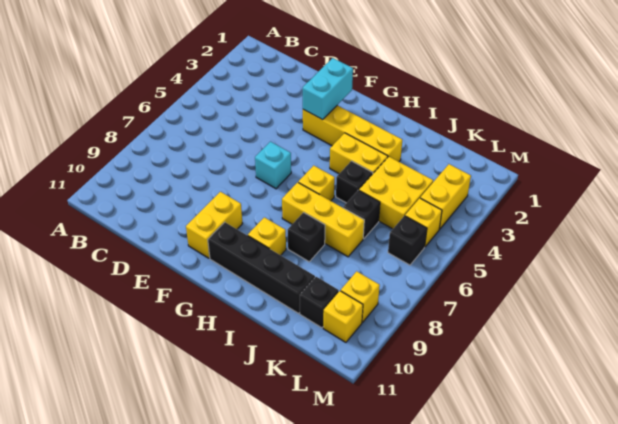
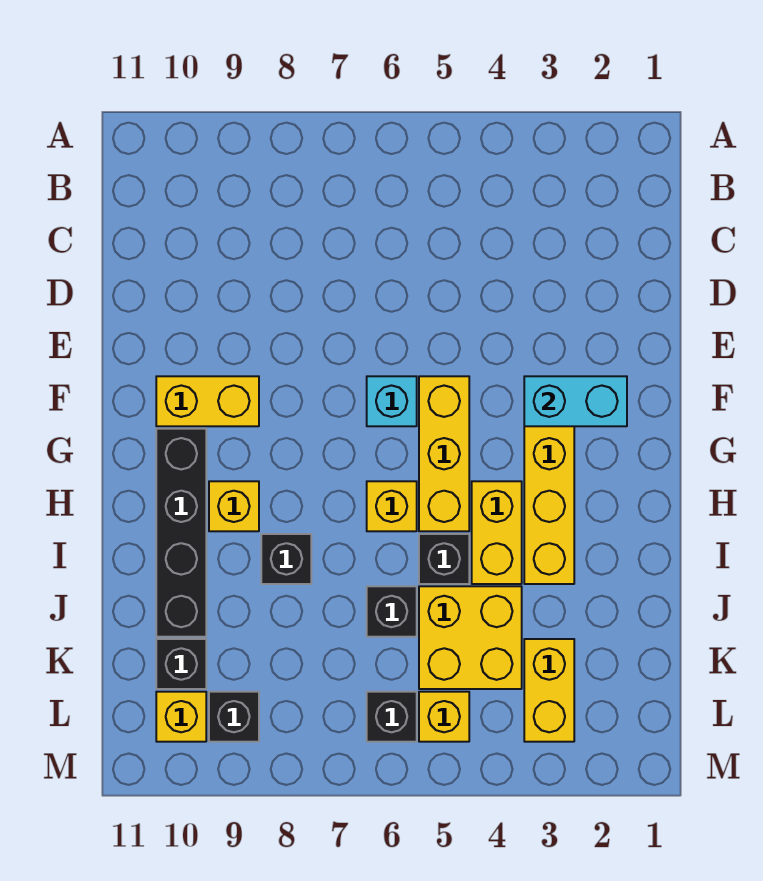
yellow brick H7:J7 level 1 -> yellow brick F5:H5 level 1
yellow brick L3:L4 level 1 -> yellow brick K3:L3 level 1
yellow brick L9 level 1 -> black brick L9 level 1

